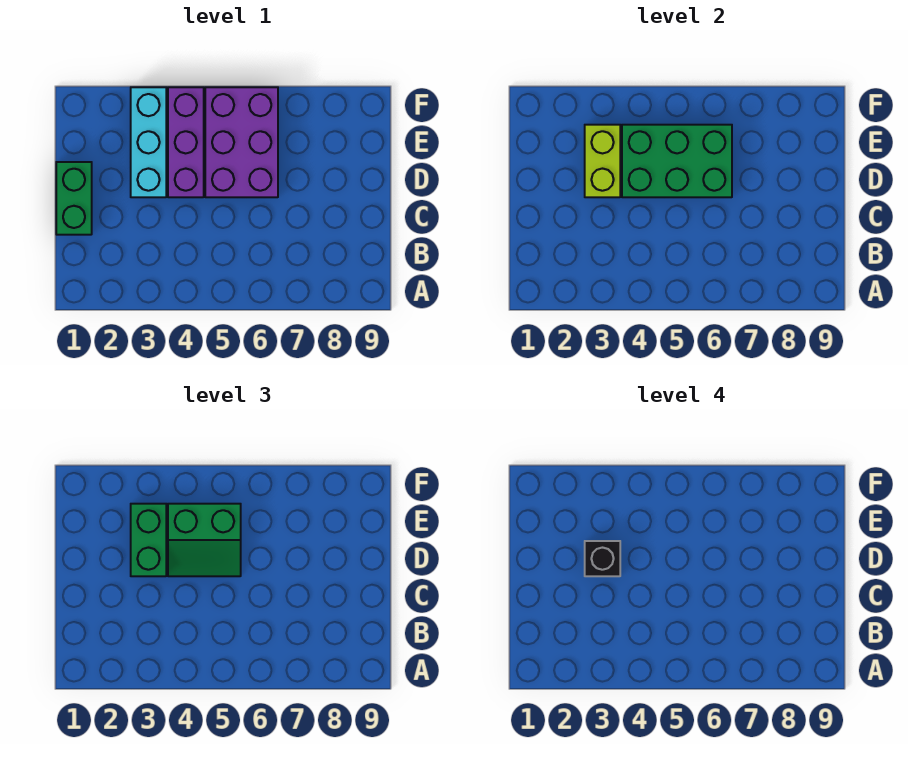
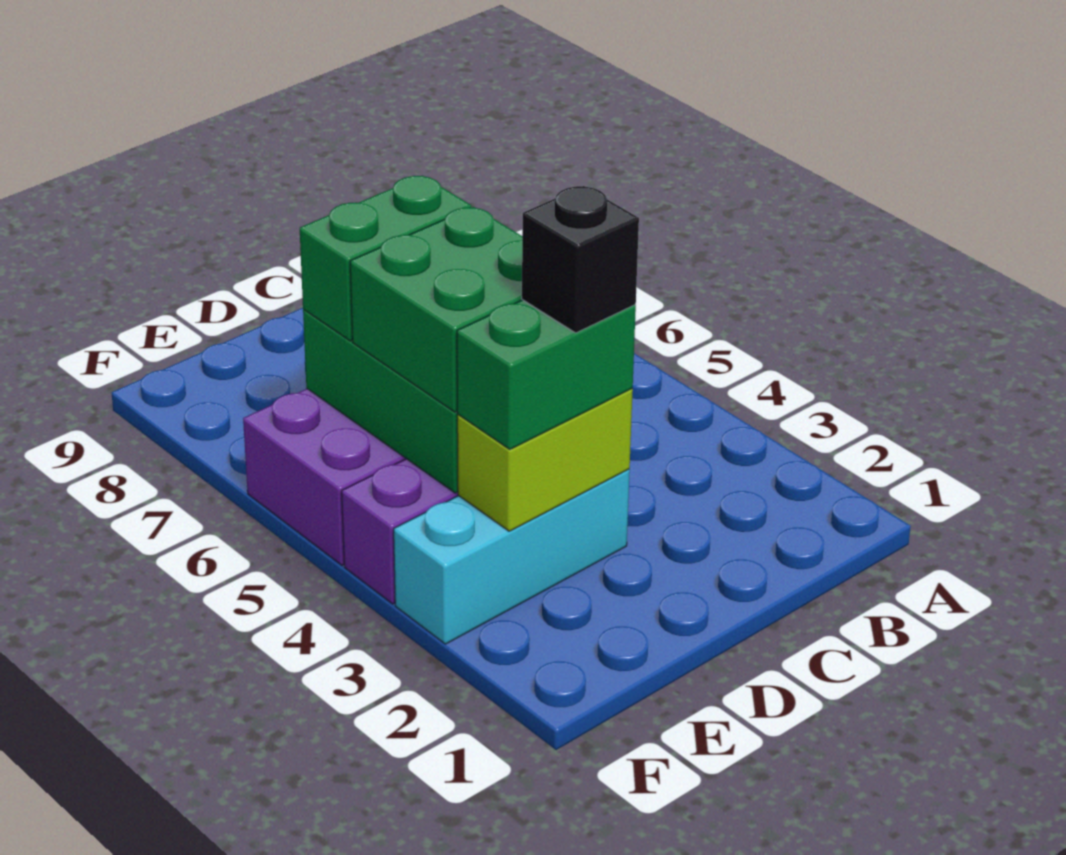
green brick C1:D1 level 1 -> green brick D6:E6 level 3
green slope D4:E5 level 3 top E -> green brick D4:E5 level 3

